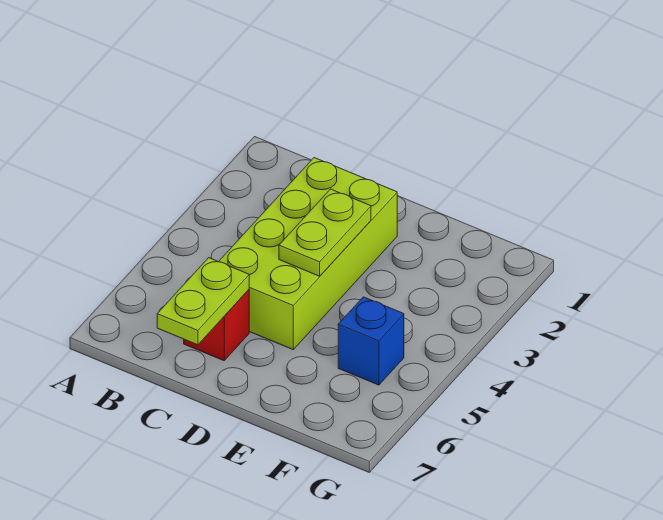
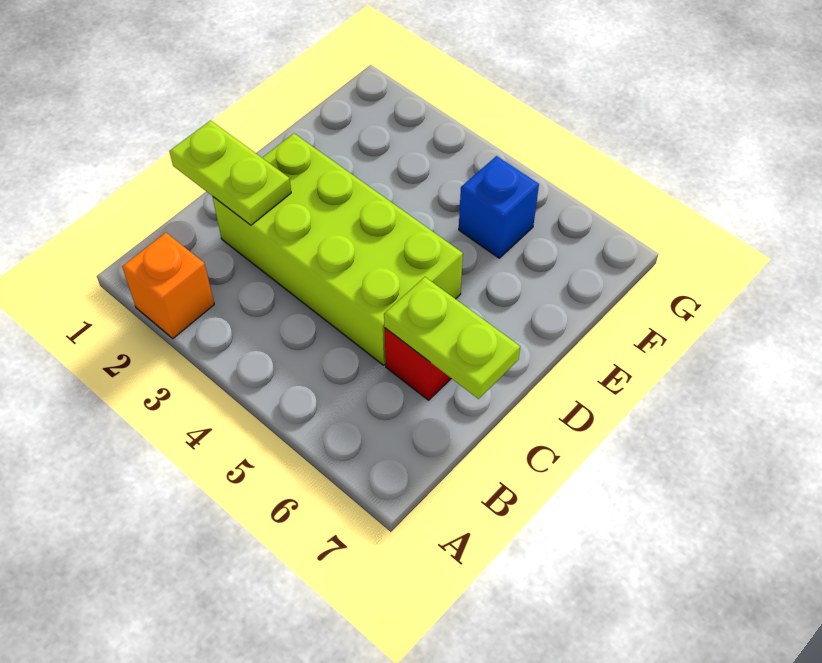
none -> orange brick A2 level 1
lime plate D3:D4 level 2 -> lime plate C1:C2 level 2

